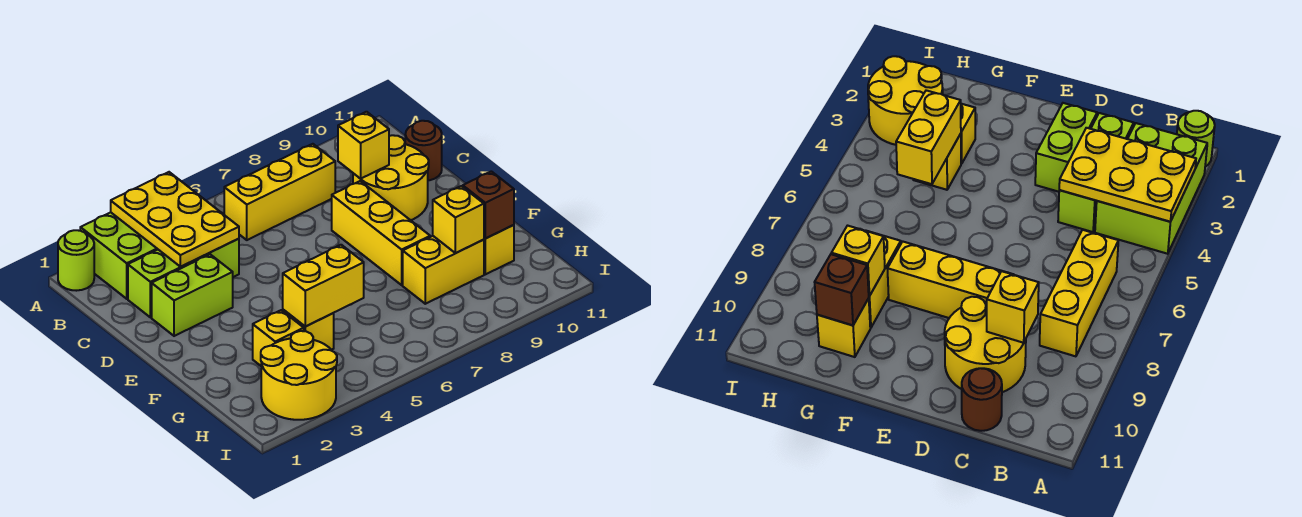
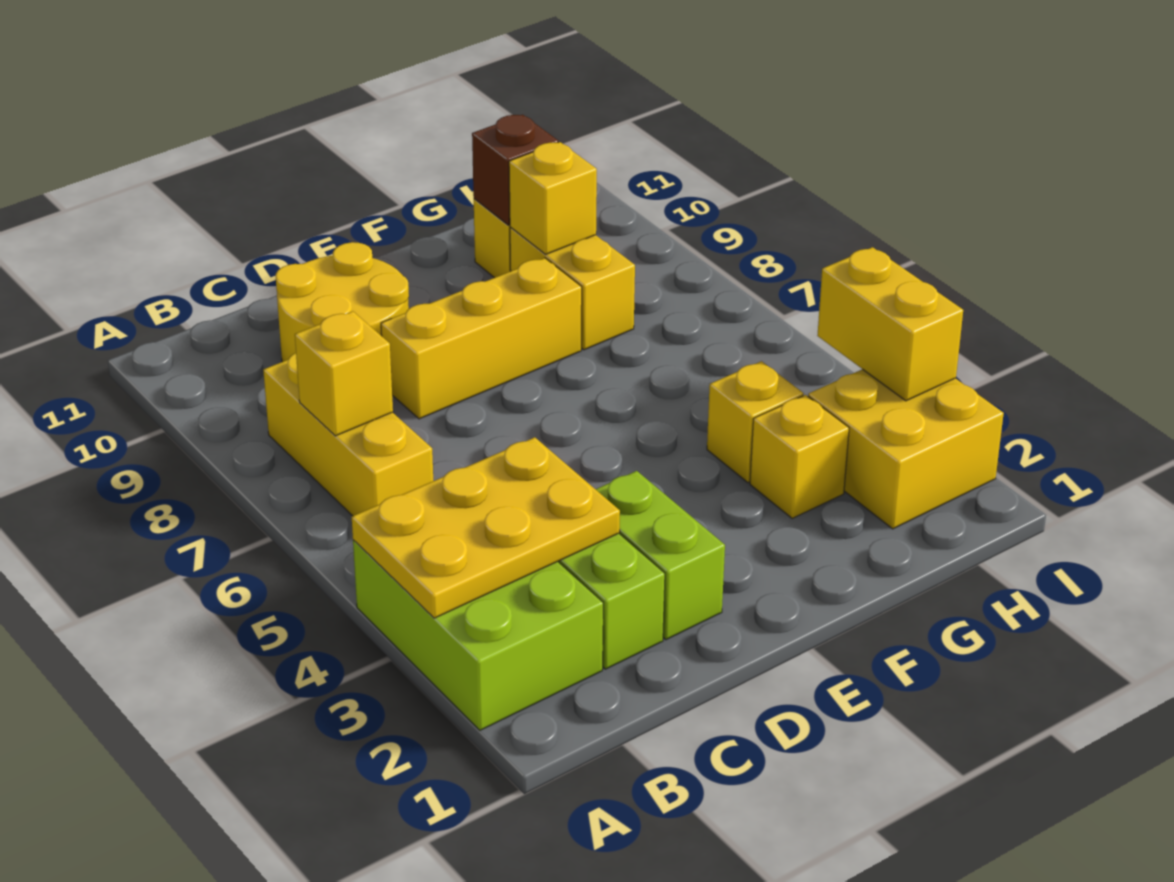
lime round brick A1 level 1 -> none
yellow brick C9 level 2 -> yellow brick B7 level 2
brown round brick C11 level 1 -> none
yellow brick G4:G5 level 2 -> yellow brick I3:I4 level 2
yellow round brick H2:I3 level 1 -> yellow brick H2:I3 level 1

